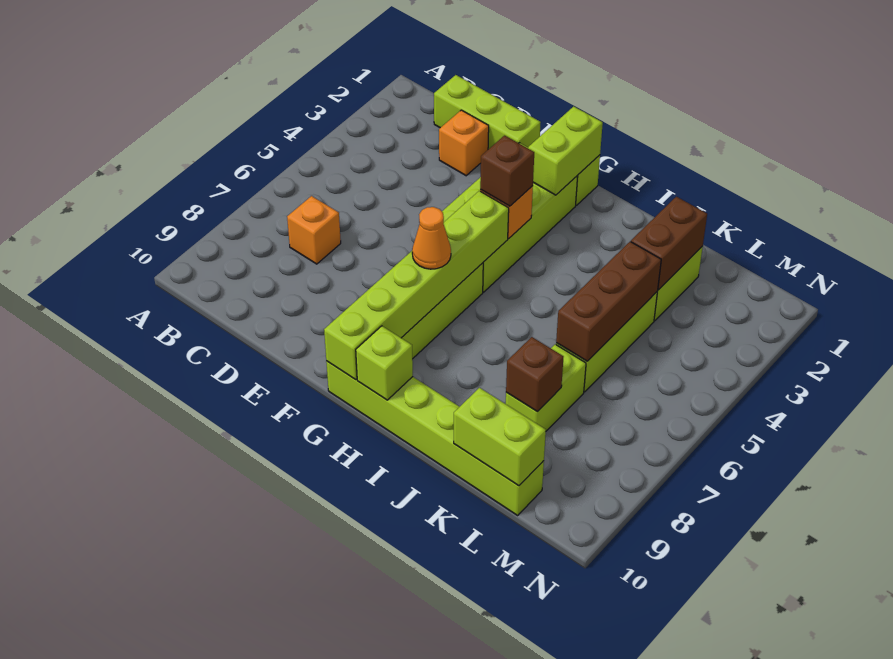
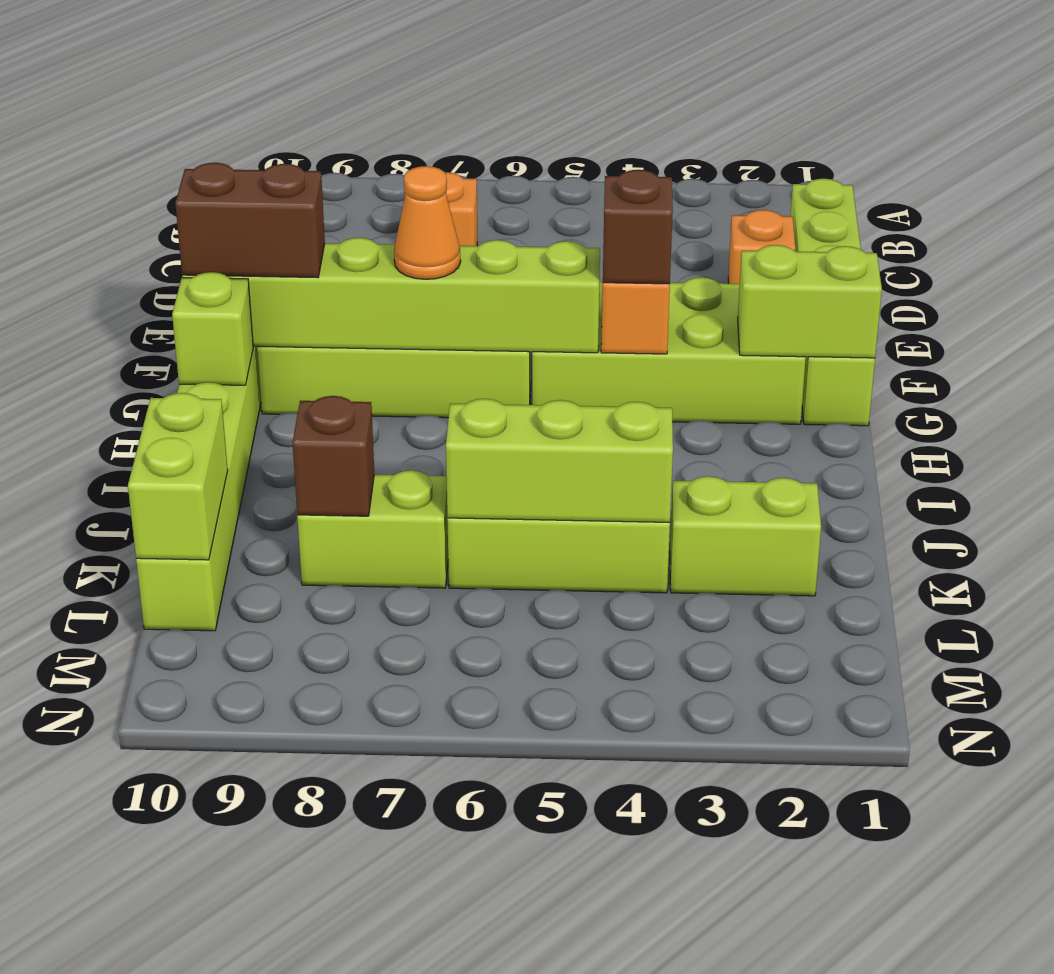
brown brick K2:K3 level 2 -> brown brick G9:G10 level 3
brown brick K4:K6 level 2 -> lime brick K4:K6 level 2

